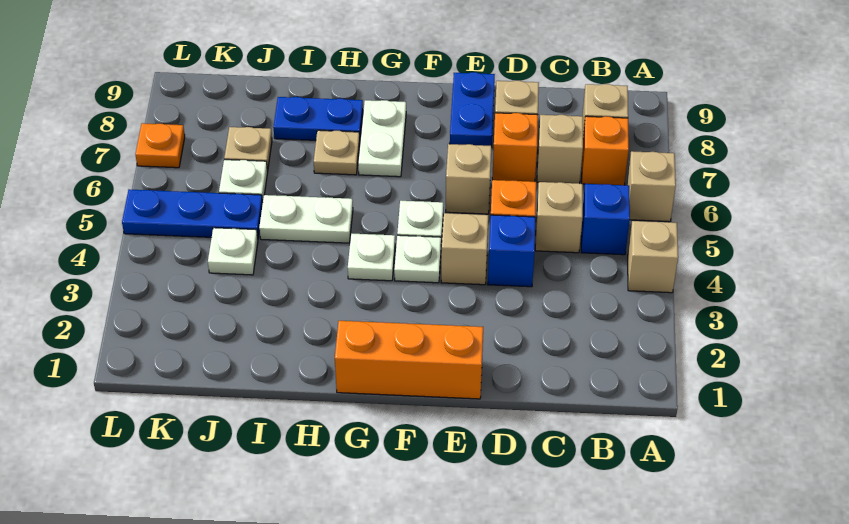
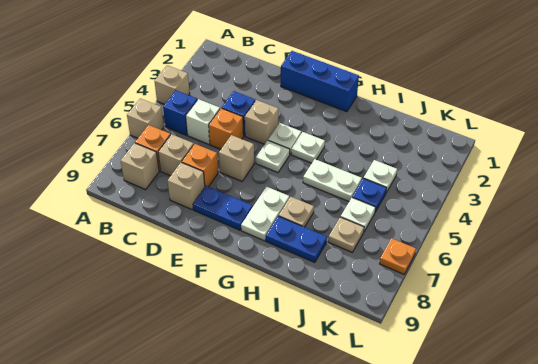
tan brick C5 level 1 -> white brick C5 level 1
orange brick E1:G1 level 1 -> blue brick E1:G1 level 1
blue plate E8:E9 level 1 -> blue plate E8:F8 level 1
blue plate J5:L5 level 1 -> blue plate J5 level 1

